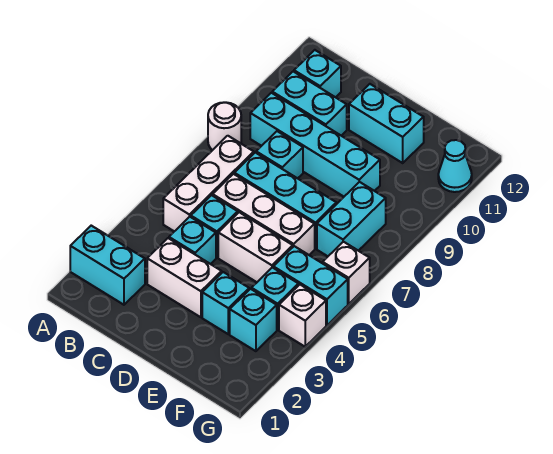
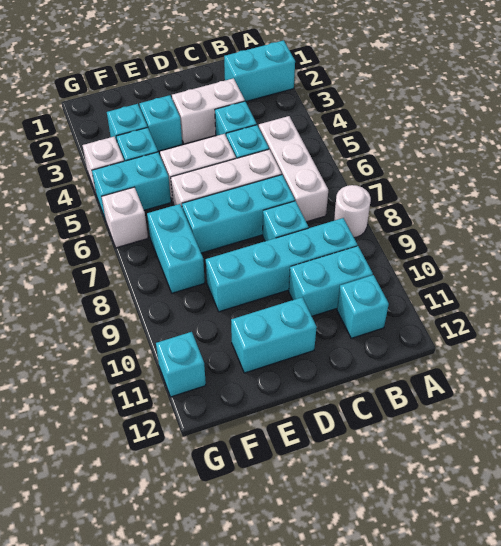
cyan cone G11 level 1 -> cyan brick G11 level 1

